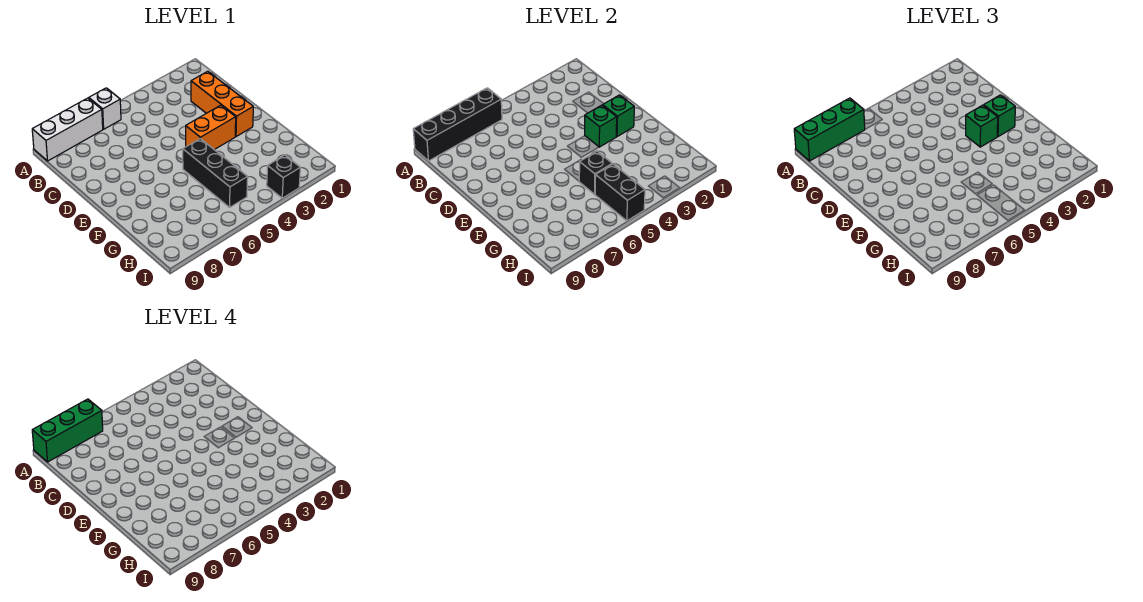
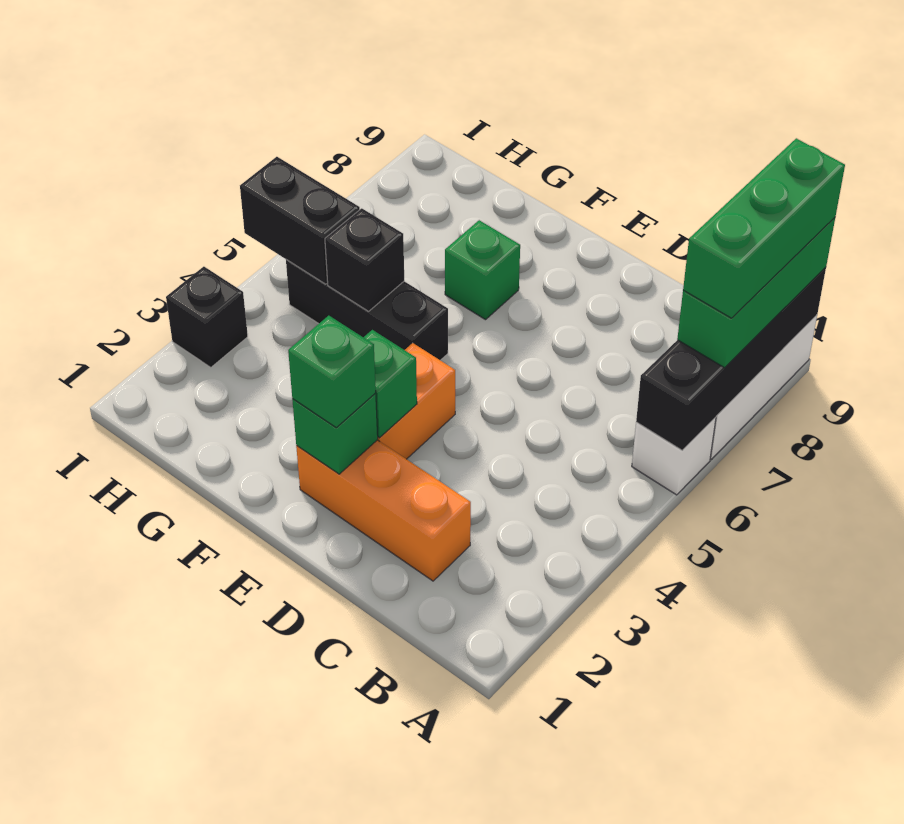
green brick E3 level 3 -> green brick F7 level 1

